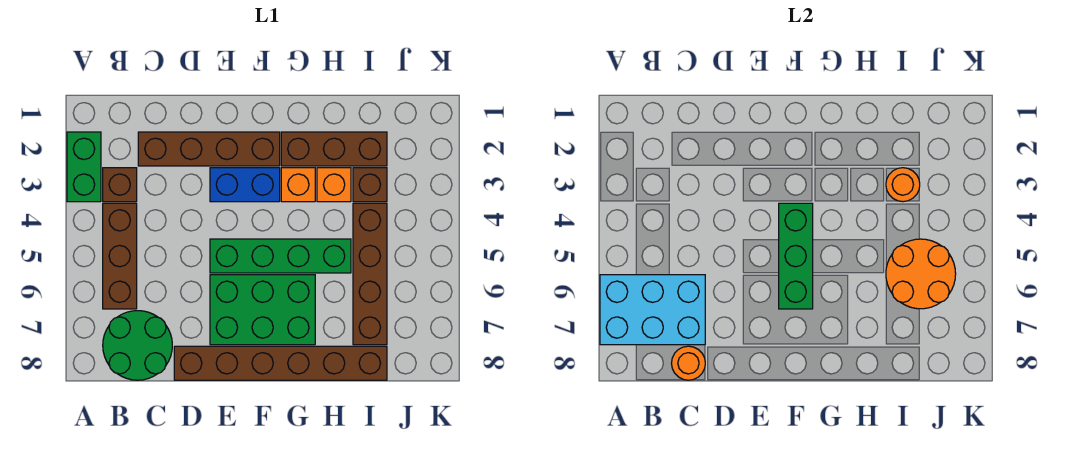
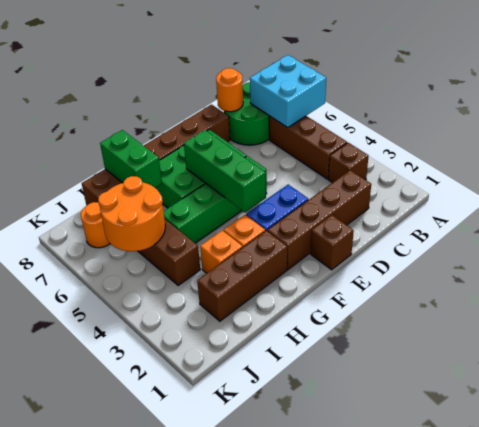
green brick A2:A3 level 1 -> green brick H7:H8 level 2
cyan brick A6:C7 level 2 -> cyan brick A6:B7 level 2
brown brick I3 level 1 -> brown brick E1 level 1
orange round brick I3 level 2 -> orange round brick J7 level 1

